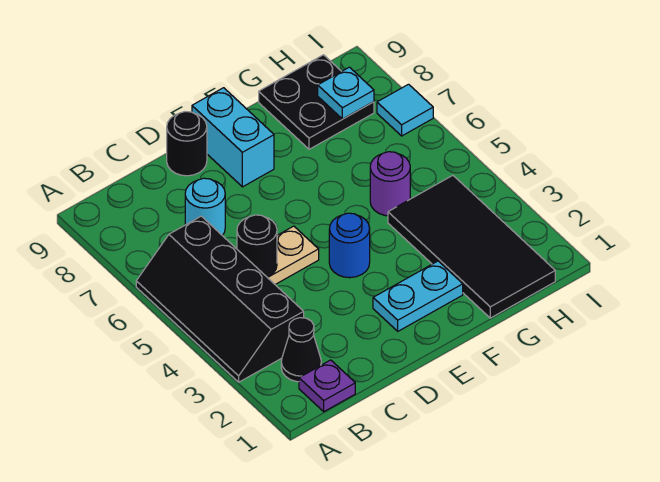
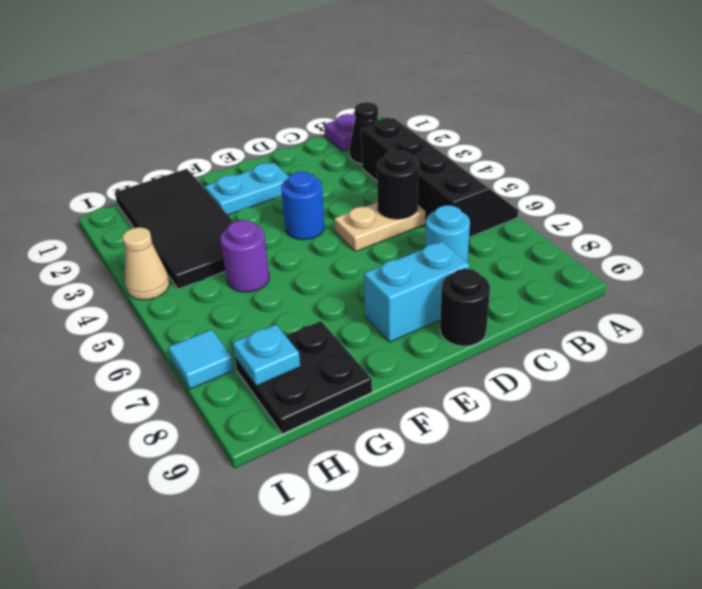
cyan brick E8:E9 level 1 -> cyan brick D8:E8 level 1
none -> tan cone I4 level 1

